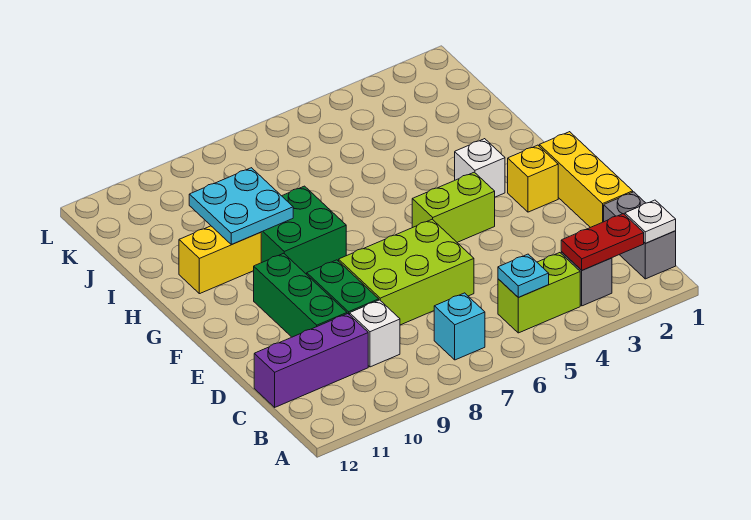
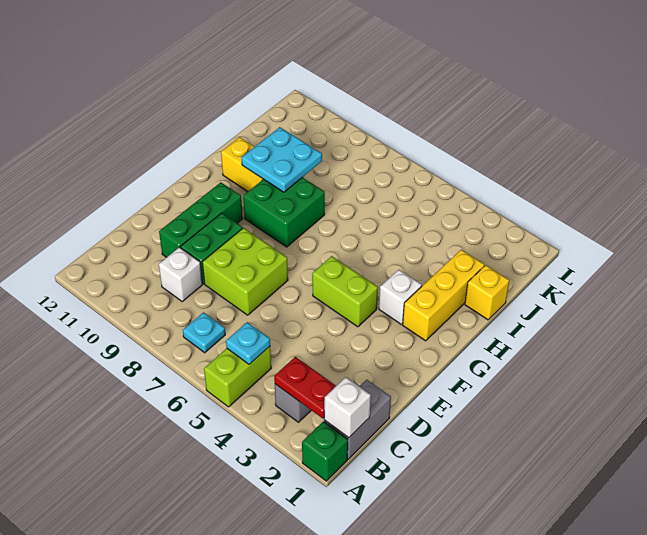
none -> green brick A1 level 1
white plate B1 level 2 -> white brick B1 level 2
lime brick B4:B5 level 1 -> lime brick A5:B5 level 1
cyan brick B7 level 1 -> cyan plate B7 level 1
purple brick C10:C12 level 1 -> none
yellow brick D1:F1 level 1 -> yellow brick G2:I2 level 1
lime brick D6:E8 level 1 -> lime brick D7:E8 level 1
yellow brick F2 level 1 -> yellow brick I1 level 1

